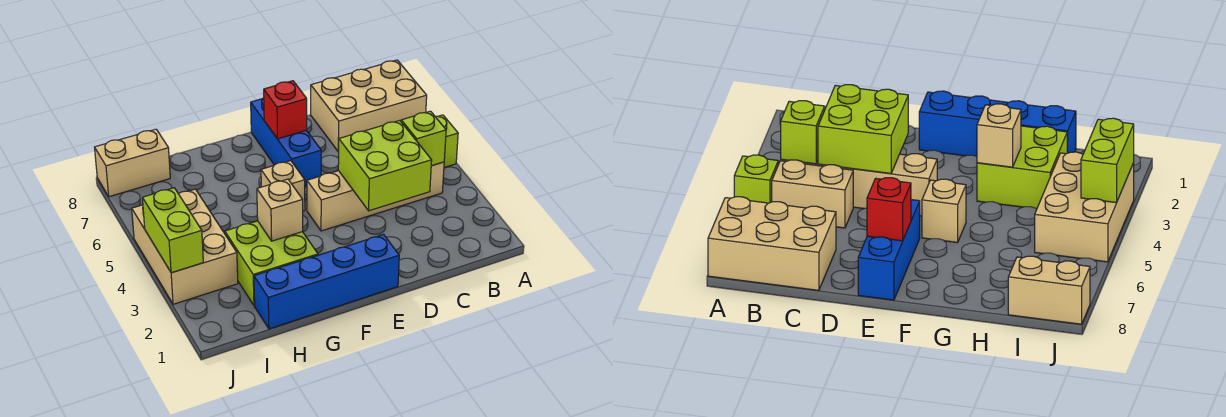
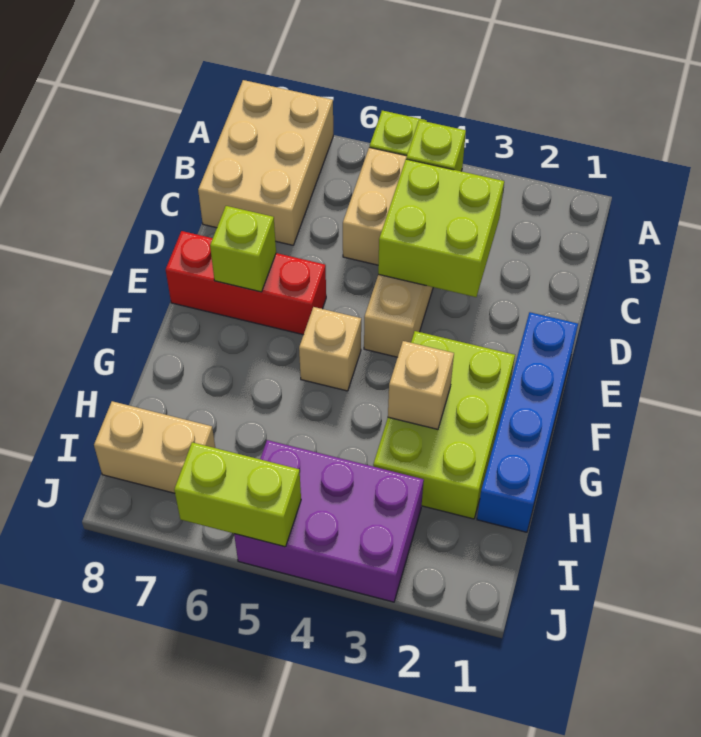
blue brick E6:E8 level 1 -> red brick E6:E8 level 1
red brick E7 level 2 -> lime brick E7 level 2
lime brick G2:H3 level 1 -> lime brick F2:H3 level 1
tan brick I3:J5 level 1 -> purple brick I3:J5 level 1
tan brick I8:J8 level 1 -> tan brick I7:I8 level 1
lime brick J3:J4 level 2 -> lime brick J5:J6 level 2

